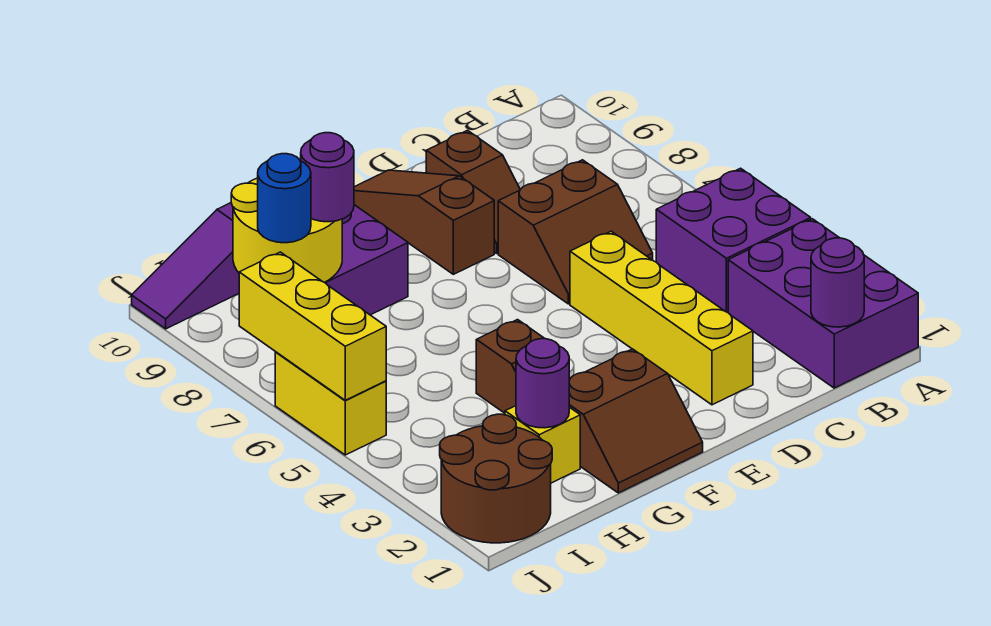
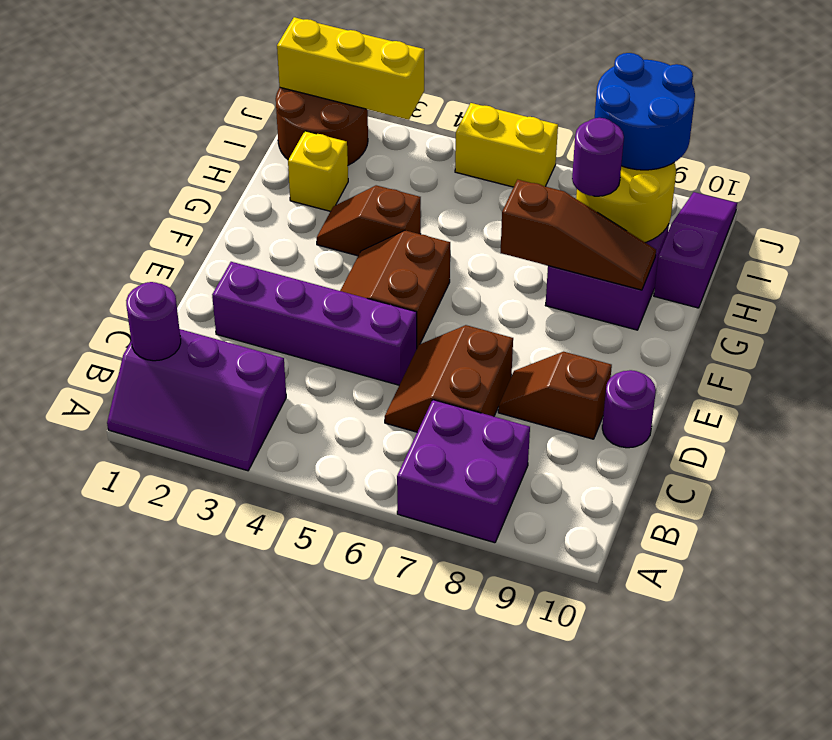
purple brick A1:B3 level 1 -> purple slope A1:B3 level 1 top B
purple brick A4:B5 level 1 -> purple brick A7:B8 level 1
yellow brick D2:D5 level 1 -> purple brick D2:D5 level 1
brown slope E8:E10 level 1 top 8 -> brown slope G7:G9 level 2 top 7
brown slope F1:G2 level 1 top 2 -> brown slope E4:F5 level 1 top 5
purple round brick H2 level 2 -> purple round brick D10 level 1
blue round brick I8 level 3 -> blue round brick I8:J9 level 3
yellow brick J5:J7 level 2 -> yellow brick J1:J3 level 2

